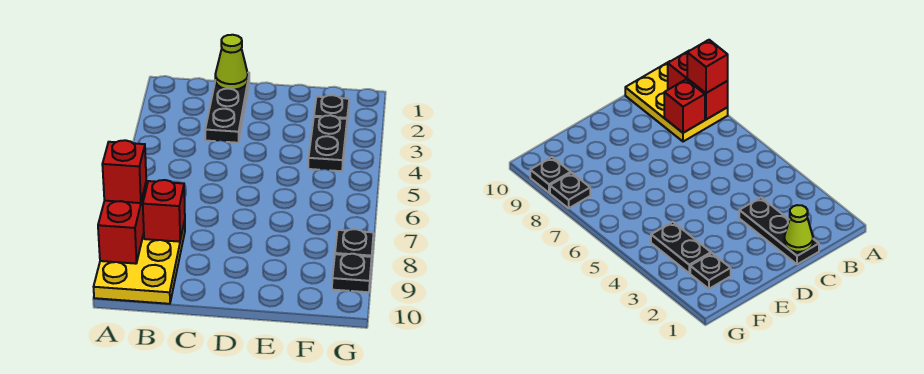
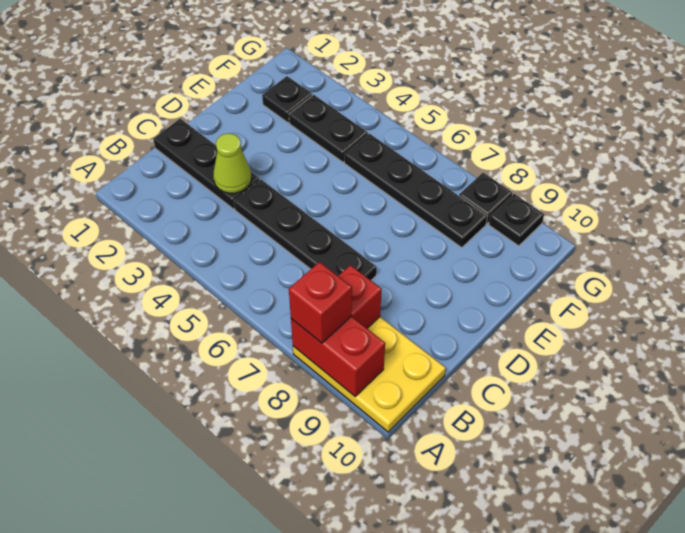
lime cone C1 level 2 -> lime cone C3 level 2
none -> black plate C4:C7 level 1
none -> black plate F5:F8 level 1

